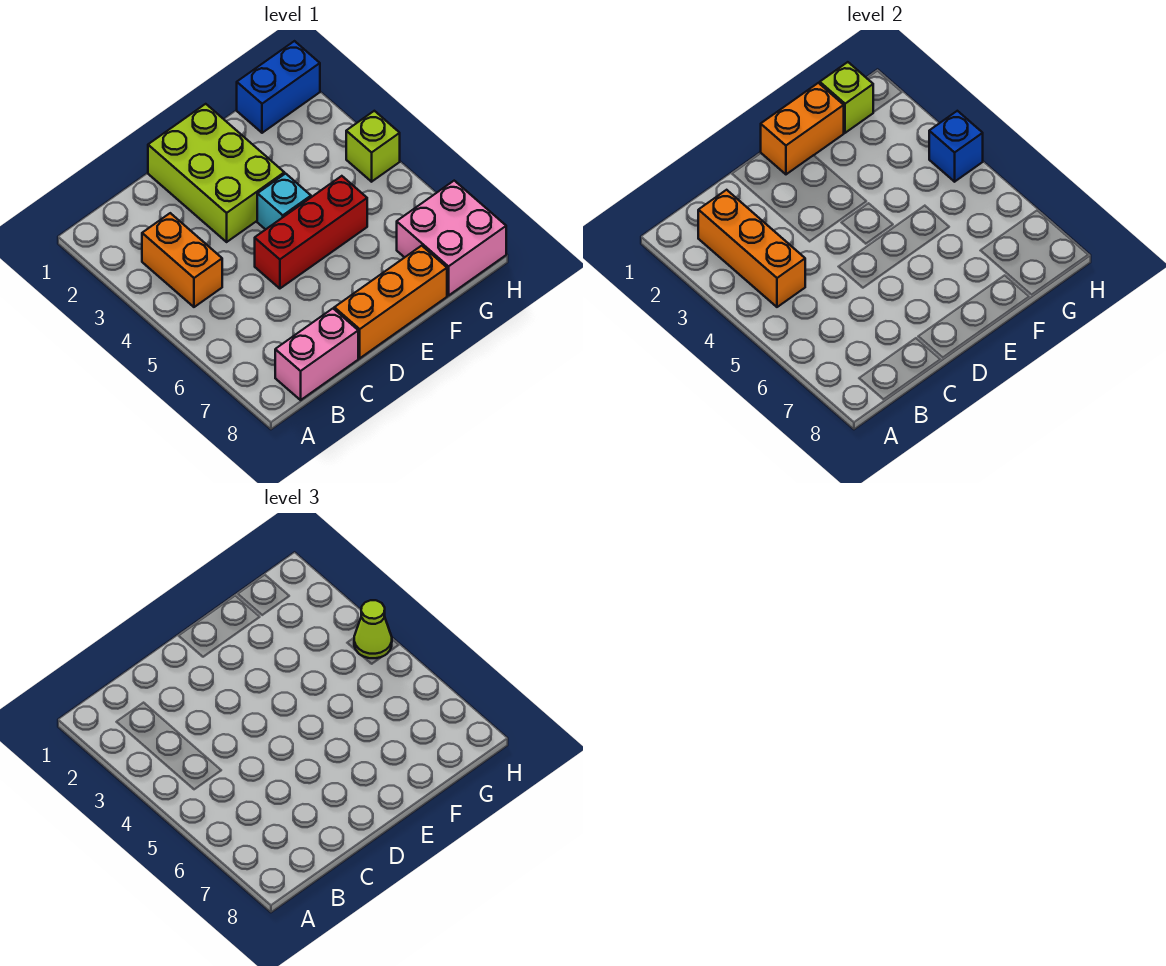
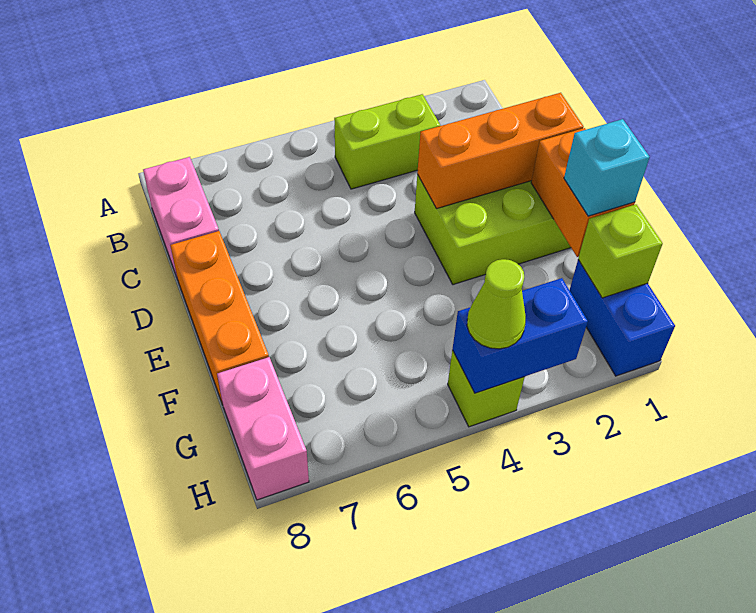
orange brick B2:B4 level 2 -> orange brick D1:D3 level 2
orange brick B3:B4 level 1 -> lime brick B3:B4 level 1
red brick D5:F5 level 1 -> none
cyan brick E4 level 1 -> cyan brick F1 level 3
pink brick G7:H8 level 1 -> pink brick G8:H8 level 1
blue brick H4 level 2 -> blue brick H3:H4 level 2

